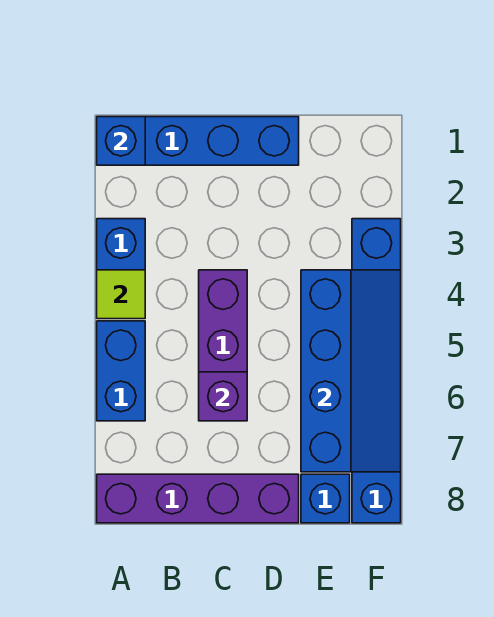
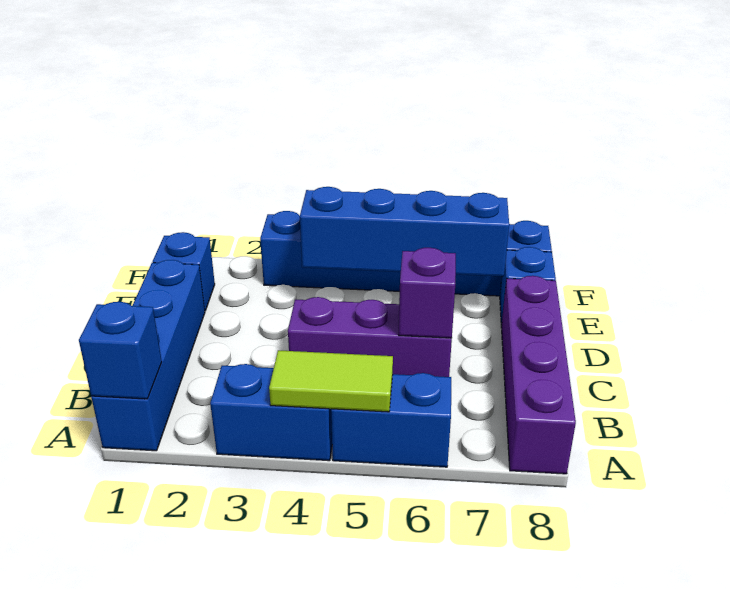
lime tile A4 level 2 -> lime tile A4:A5 level 2
none -> blue brick E1 level 1

